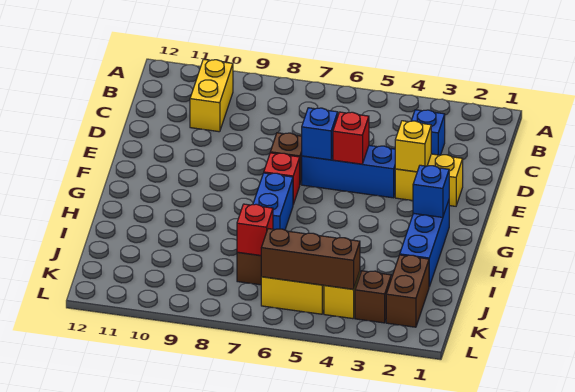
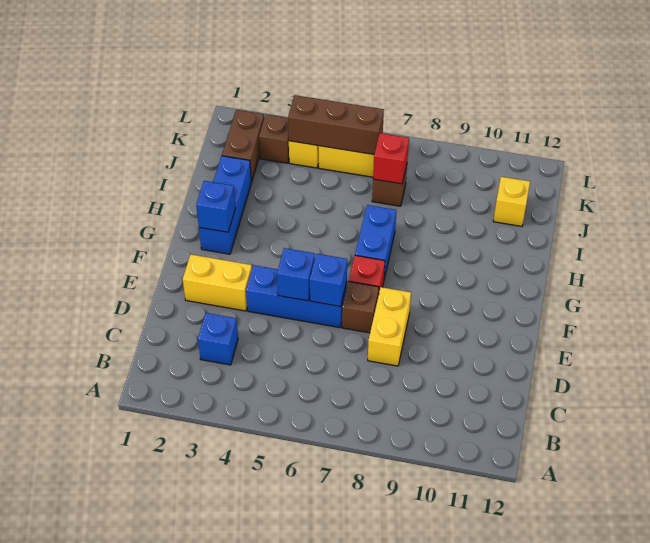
yellow brick B10:C10 level 1 -> yellow brick D8:E8 level 1
yellow brick E3 level 2 -> yellow brick J11 level 1
red brick E5 level 2 -> blue brick E5 level 2

